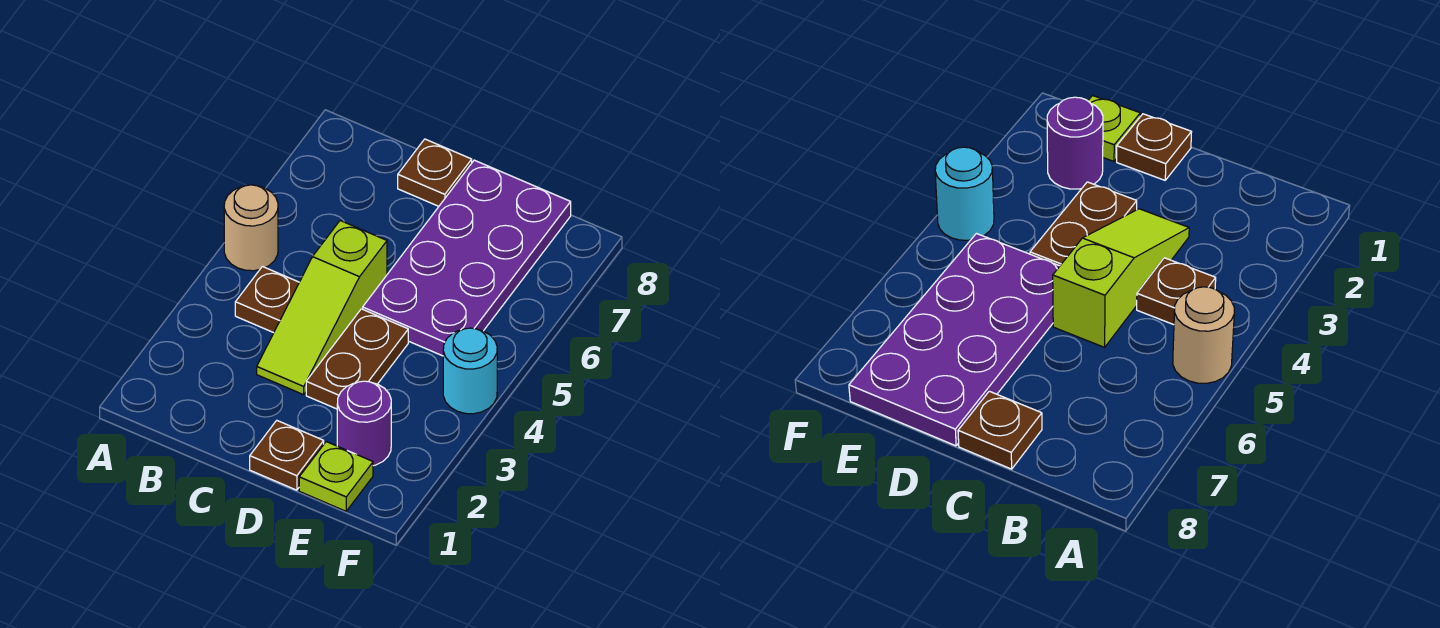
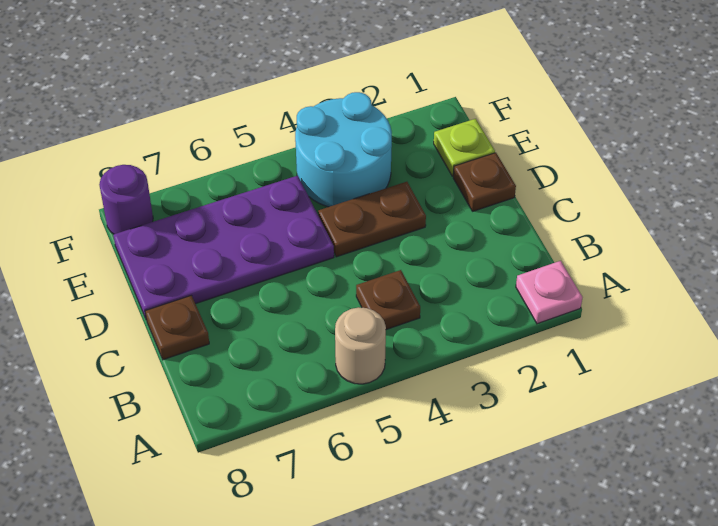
none -> pink plate A1 level 1
lime slope C3:C5 level 1 top 5 -> none
purple round brick E2 level 1 -> purple round brick F8 level 1
cyan round brick F4 level 1 -> cyan round brick E3:F4 level 1

